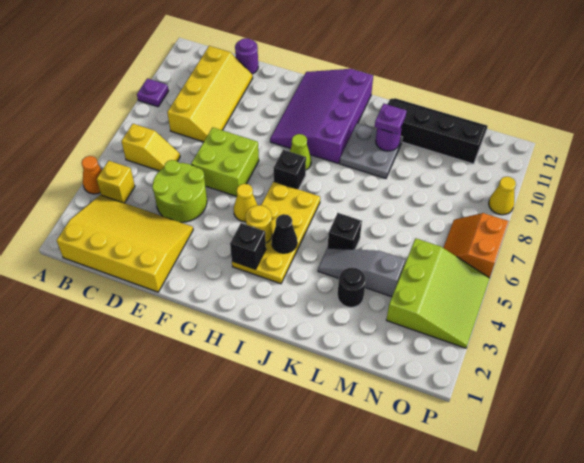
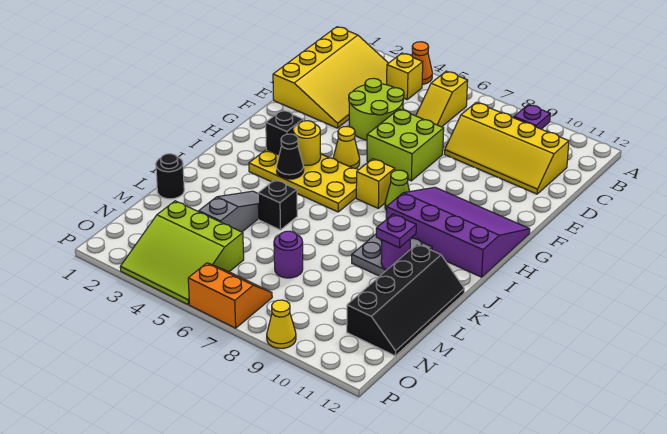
purple round brick D12 level 1 -> purple round brick M7 level 1
black brick H7 level 1 -> yellow brick H7 level 1
black round brick L3 level 1 -> black round brick L1 level 1

